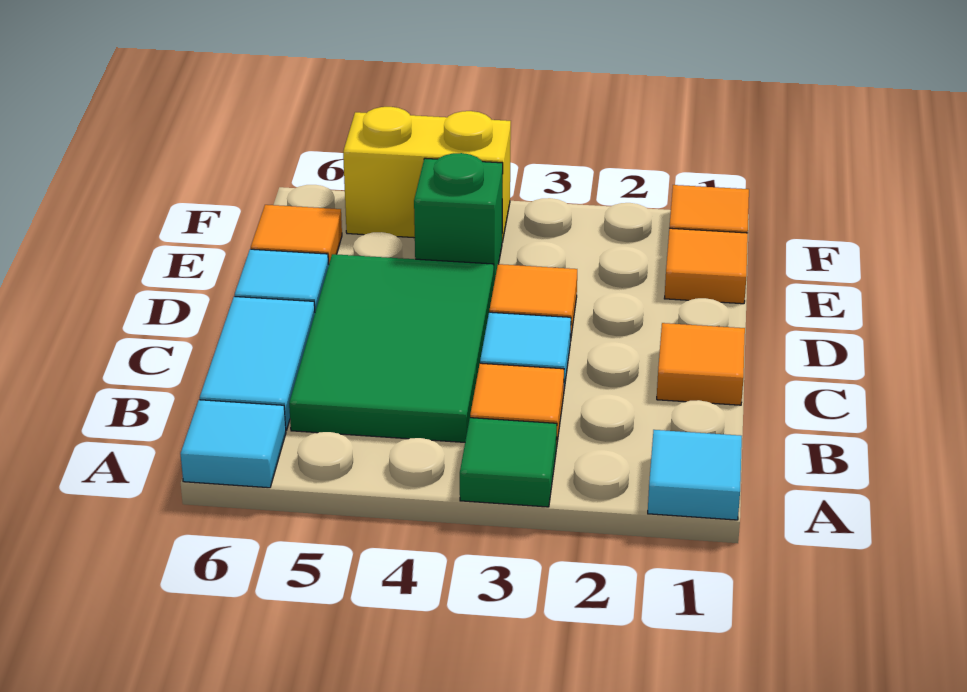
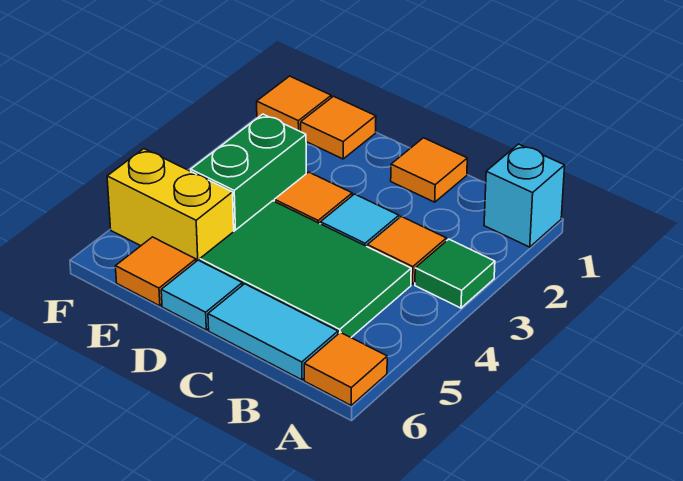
cyan tile A1 level 1 -> cyan brick A1 level 1
cyan tile A6 level 1 -> orange tile A6 level 1
green brick E4 level 1 -> green brick E3:E4 level 1
yellow brick F4:F5 level 1 -> yellow brick E5:F5 level 1

